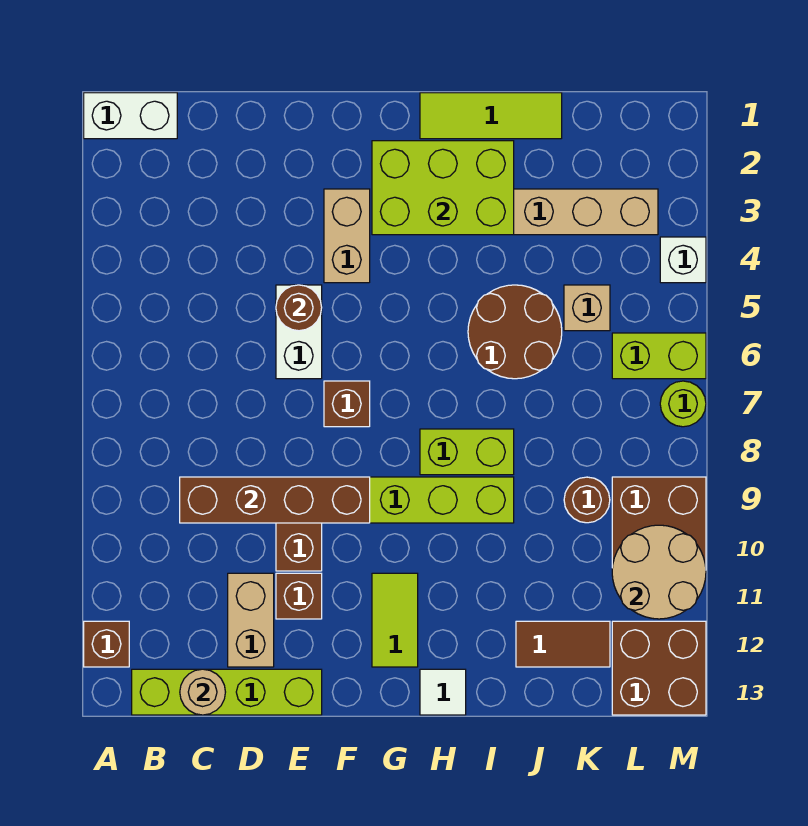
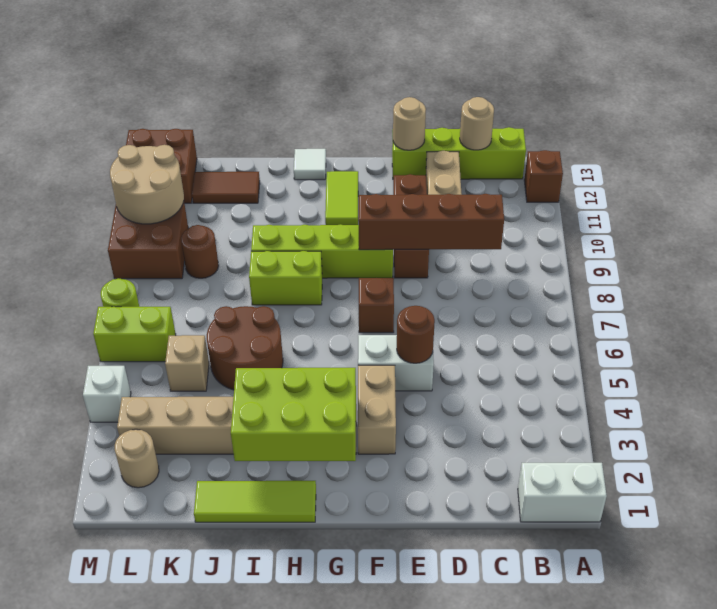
white brick E5:E6 level 1 -> white brick E5:F5 level 1
none -> tan round brick E13 level 2
none -> tan round brick L2 level 1

